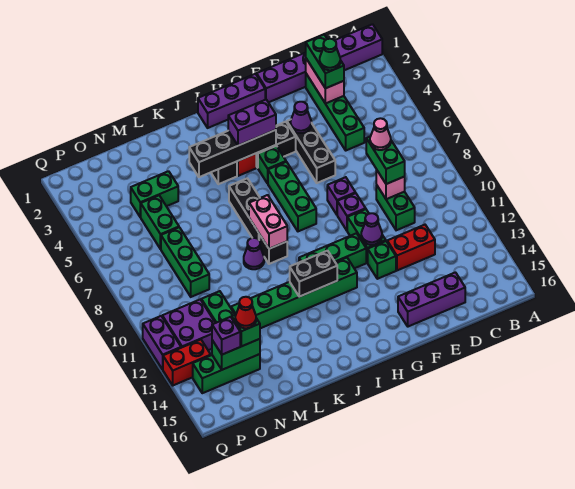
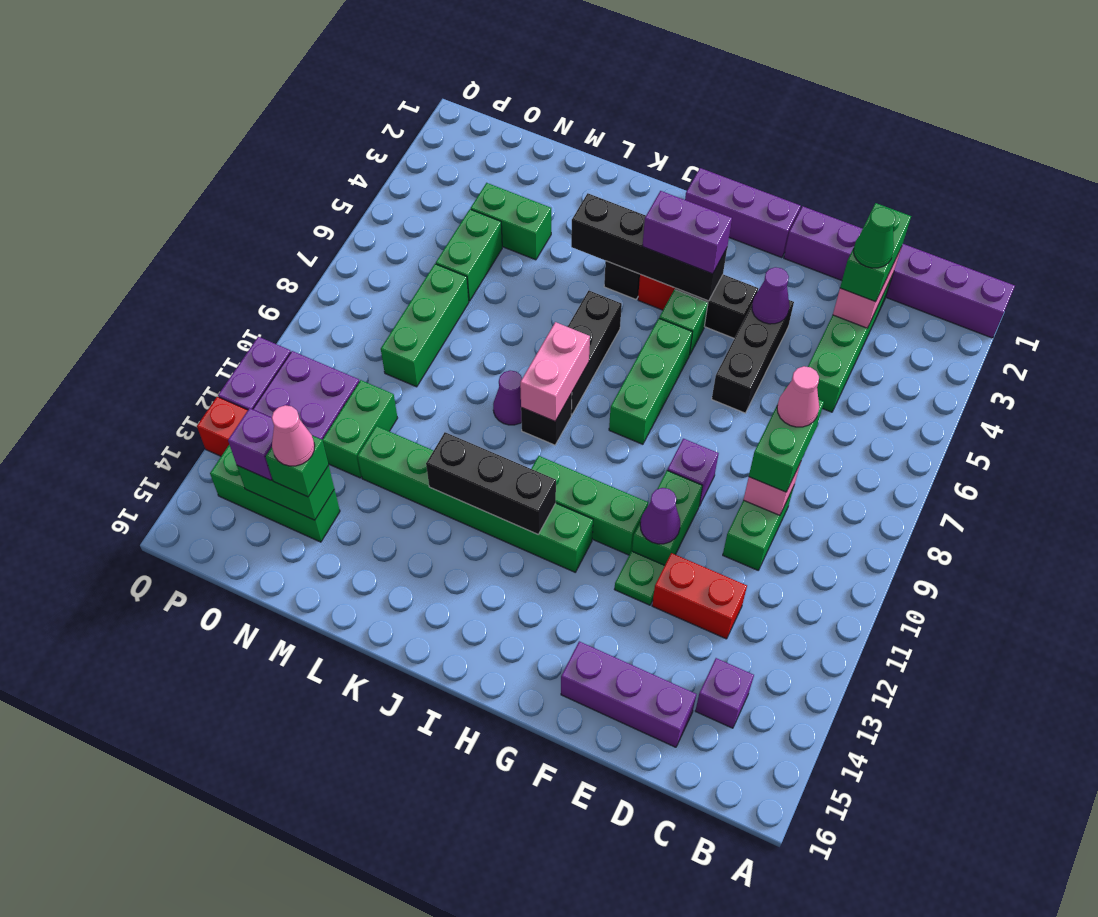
purple brick F8 level 1 -> purple brick C14 level 1
green brick F12 level 1 -> green plate F12 level 1
black brick I12:J12 level 2 -> black brick I12:K12 level 2
red cone N14 level 4 -> pink cone N14 level 4

